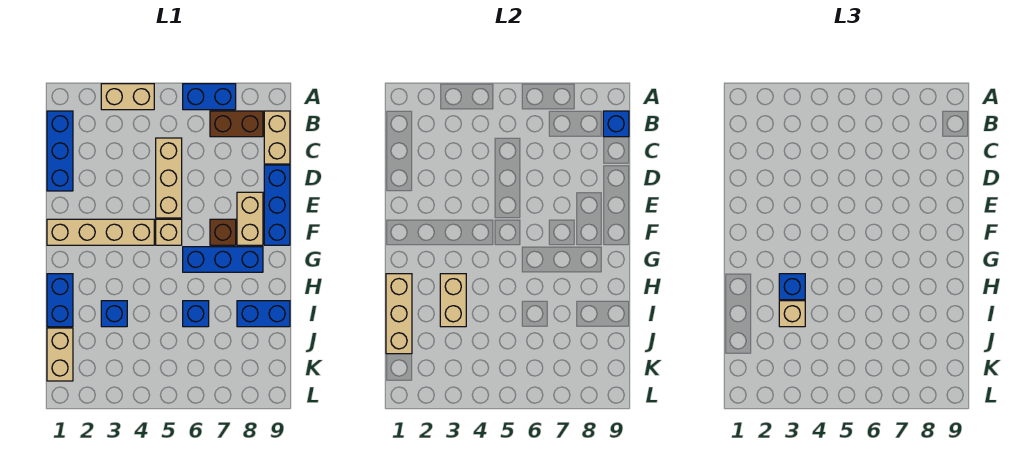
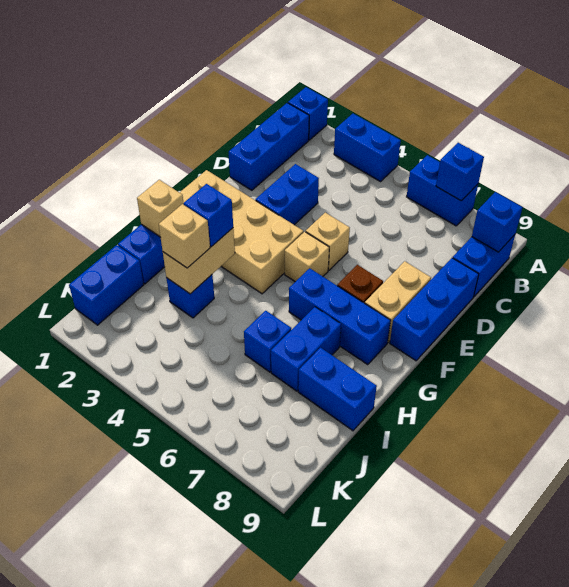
none -> blue brick A1 level 1
tan brick A3:A4 level 1 -> blue brick A3:A4 level 1
none -> blue brick A7 level 2
brown brick B7:B8 level 1 -> none
tan brick B9:C9 level 1 -> blue brick B9:C9 level 1
tan brick C5:E5 level 1 -> tan brick E5 level 1
none -> blue brick D3:E3 level 1
tan brick F1:F4 level 1 -> tan brick F1:G4 level 1
tan brick H1:J1 level 2 -> tan brick H1 level 2
none -> blue brick H7:I7 level 1
tan brick J1:K1 level 1 -> blue brick J1:K1 level 1

